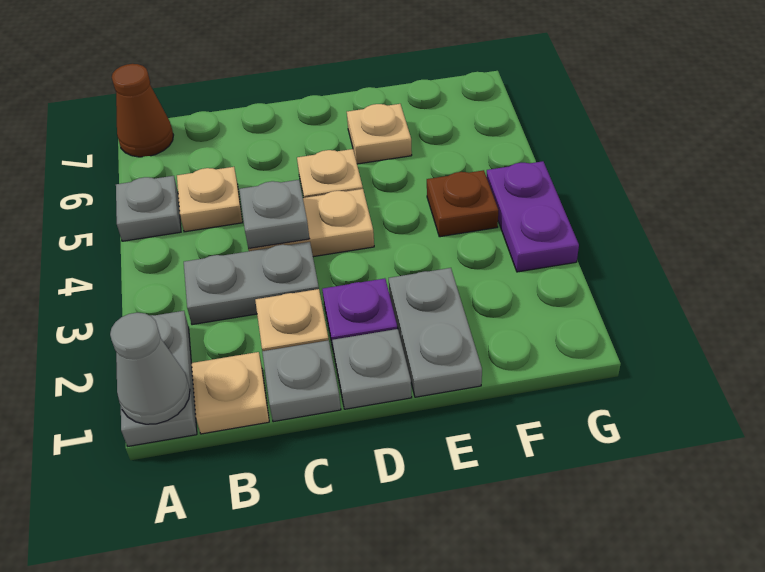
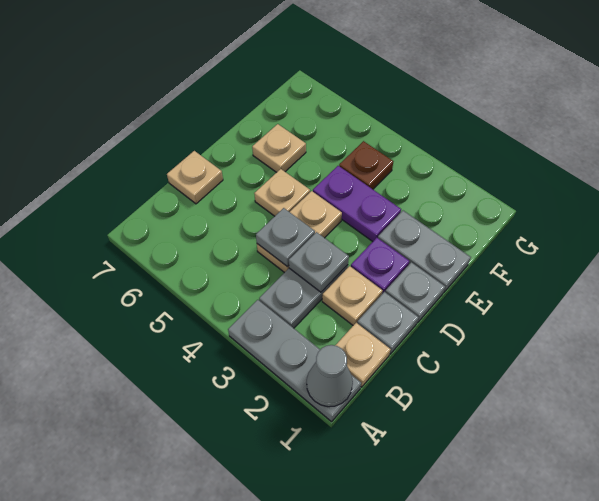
grey plate A1:A2 level 1 -> grey plate A1:A3 level 1
grey plate A5 level 1 -> grey plate C3 level 2
brown cone A7 level 1 -> none
tan plate B5 level 1 -> tan plate C7 level 1
purple plate G3:G4 level 1 -> purple plate E3:E4 level 1

